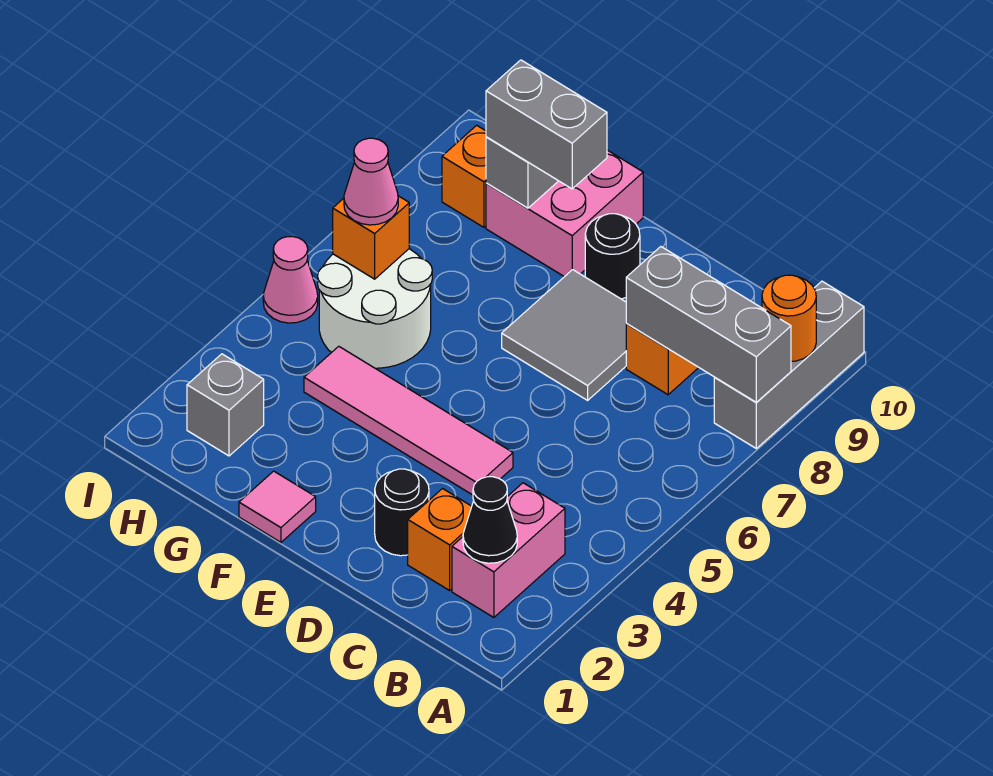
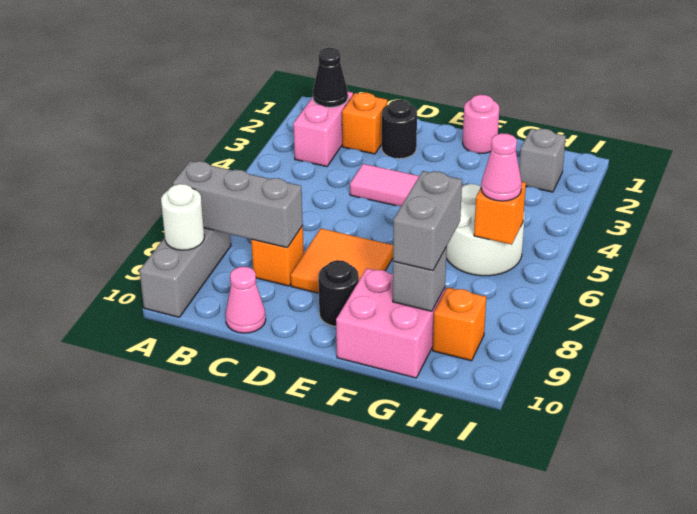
orange round brick A9 level 2 -> white round brick A9 level 2
grey tile D7:E8 level 1 -> orange tile D7:E8 level 1
pink tile F1 level 1 -> pink round brick F1 level 1
grey brick F9:G9 level 3 -> grey brick G8:G9 level 3
pink cone I5 level 1 -> pink cone C10 level 1

